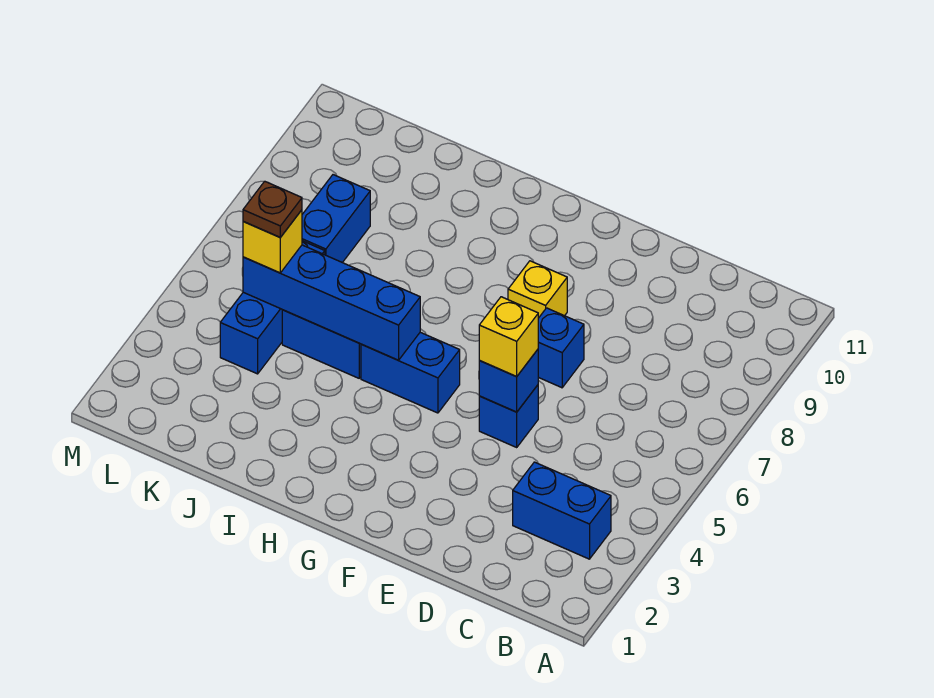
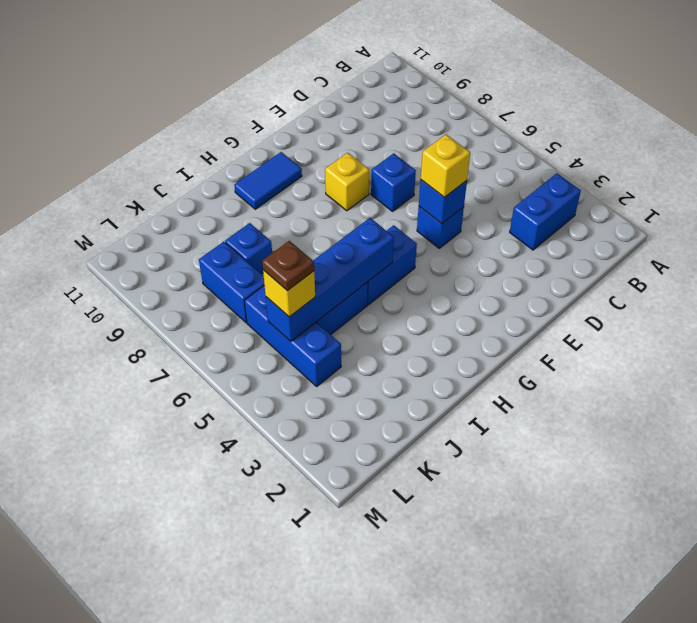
none -> blue tile G10:H10 level 1
none -> blue brick J8 level 1

